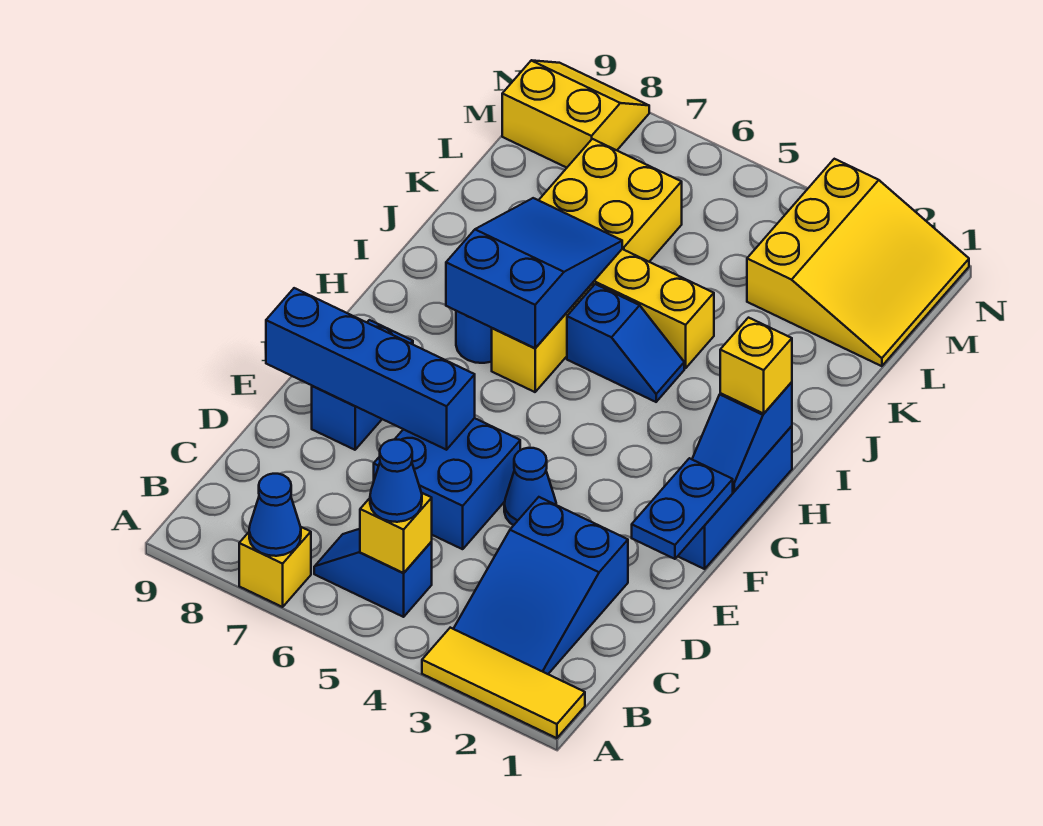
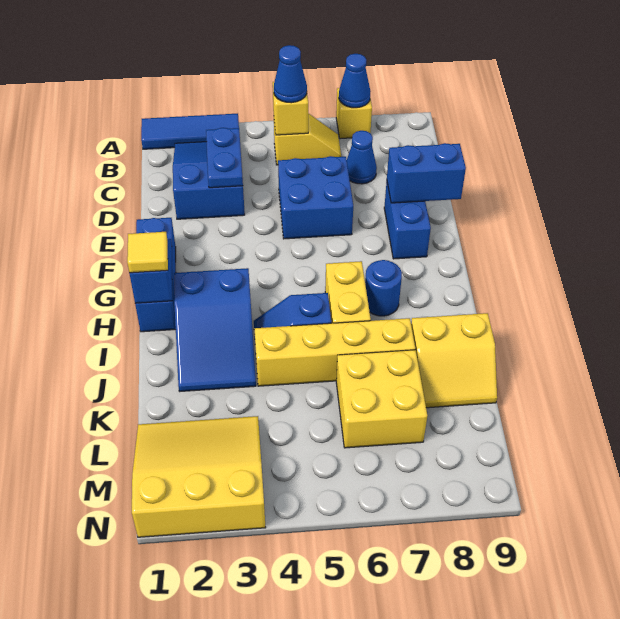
yellow tile A1:A3 level 1 -> blue tile A1:A3 level 1
blue slope B5:B6 level 1 top 5 -> yellow slope B5:B6 level 1 top 5
blue plate E1:F1 level 2 -> blue plate C3:D3 level 2
blue cone E4 level 1 -> blue cone C7 level 1
blue brick E6:E9 level 2 -> blue brick E8:E9 level 2
yellow brick H1 level 3 -> yellow tile H1 level 3
blue slope H6:J7 level 2 top H -> blue slope H2:J3 level 1 top H
yellow slope L1:N3 level 1 top 3 -> yellow slope L1:N3 level 1 top N
yellow slope M8:N9 level 1 top M -> yellow slope J8:K9 level 1 top J

